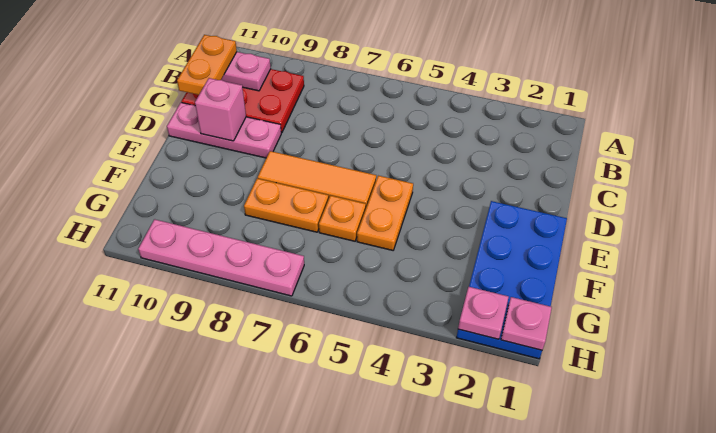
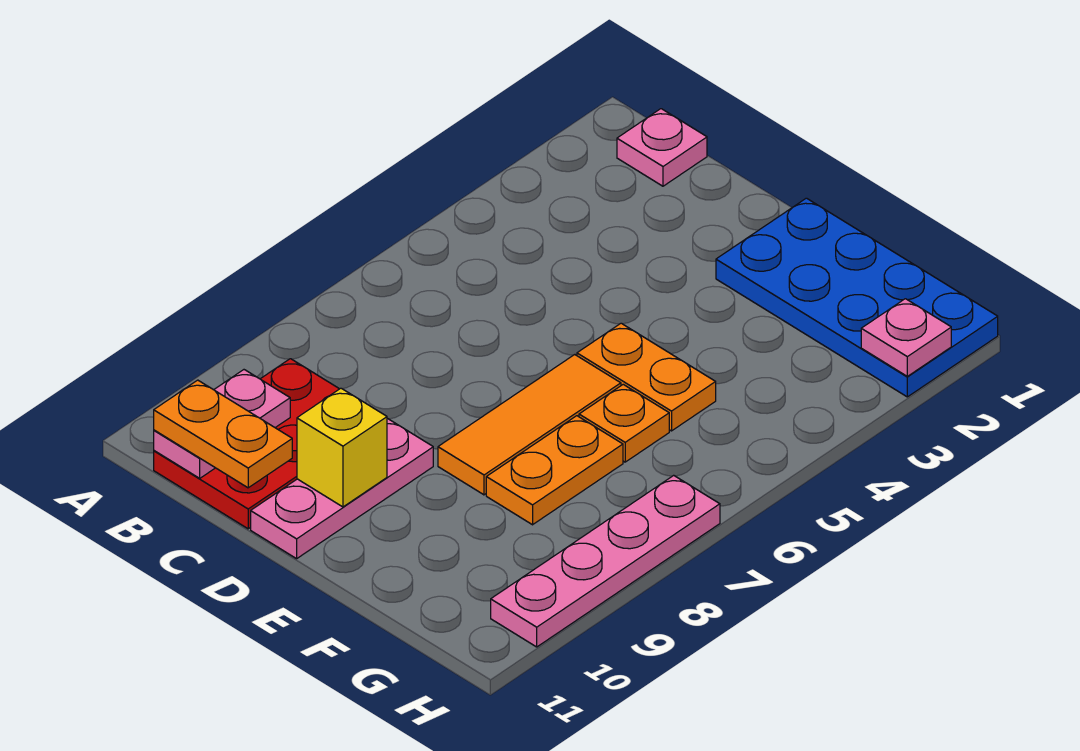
pink brick D10 level 2 -> yellow brick D10 level 2
pink plate H1 level 2 -> pink plate B1 level 1

